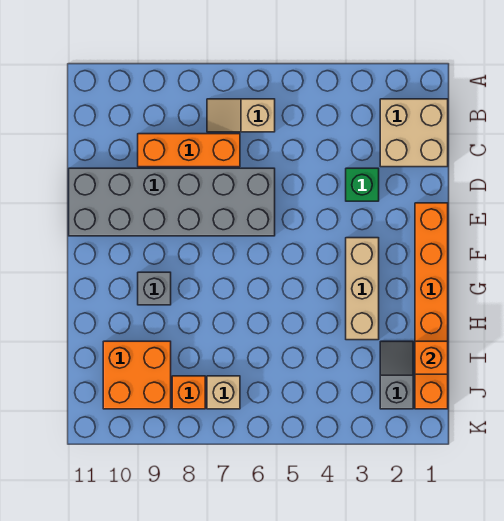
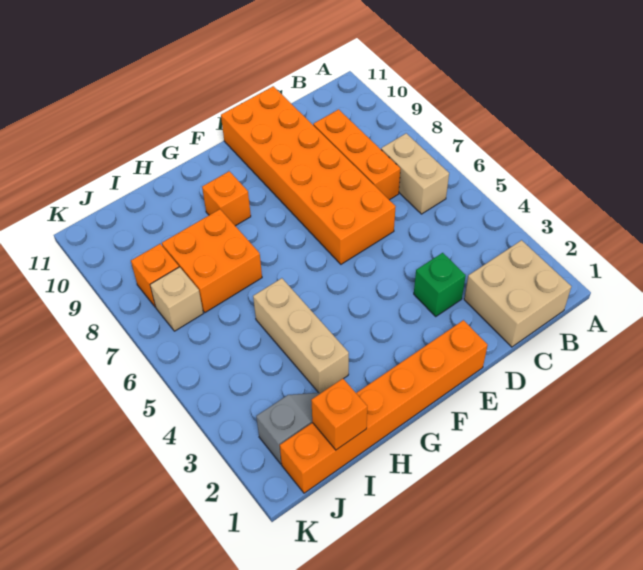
tan slope B6:B7 level 1 top 6 -> tan brick B6:B7 level 1
grey brick D6:E11 level 1 -> orange brick D6:E11 level 1
tan brick F3:H3 level 1 -> tan brick H3:H5 level 1
grey brick G9 level 1 -> orange brick G9 level 1
orange brick I9:J10 level 1 -> orange brick H7:I8 level 1

